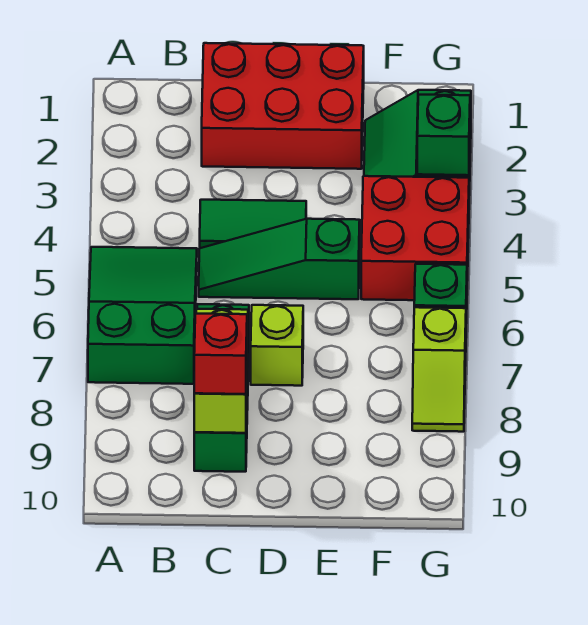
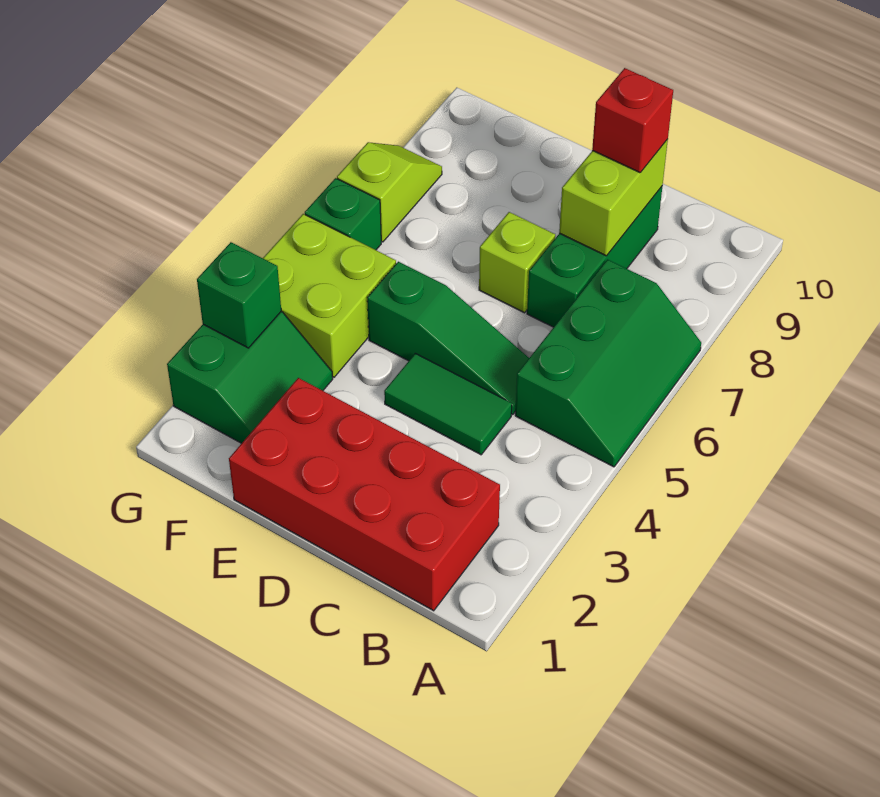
green slope A5:B7 level 1 top 7 -> green slope A5:B7 level 1 top B
red brick C1:E2 level 1 -> red brick B1:E2 level 1
red brick F4:G5 level 1 -> lime brick F4:G5 level 1

